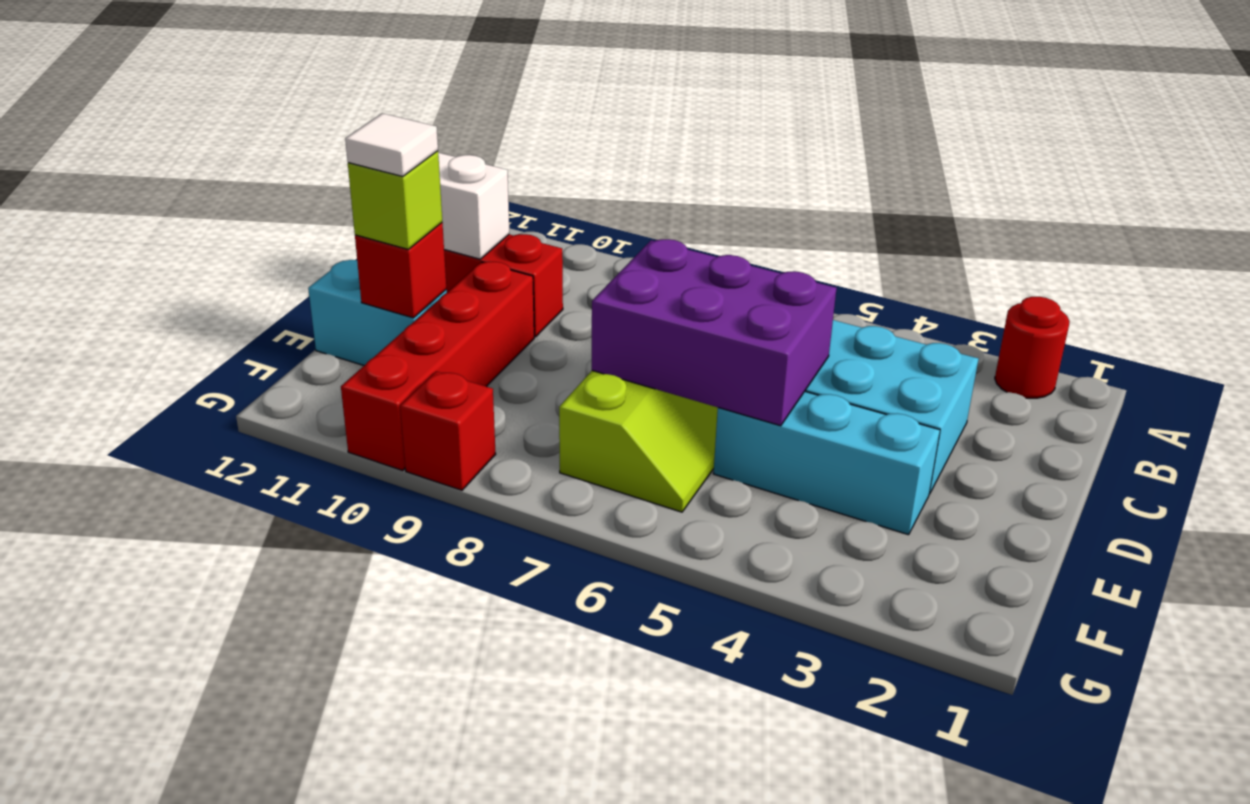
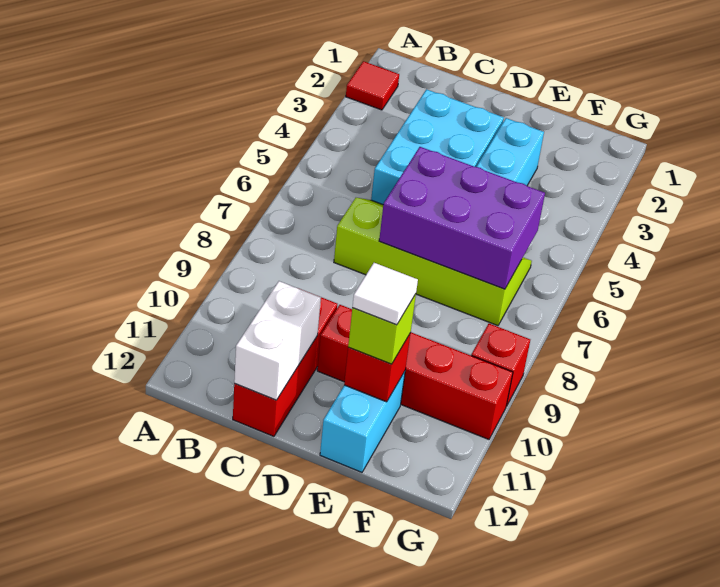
red round brick A2 level 1 -> red tile A2 level 1
purple brick D5:E7 level 2 -> purple brick D6:F7 level 2

